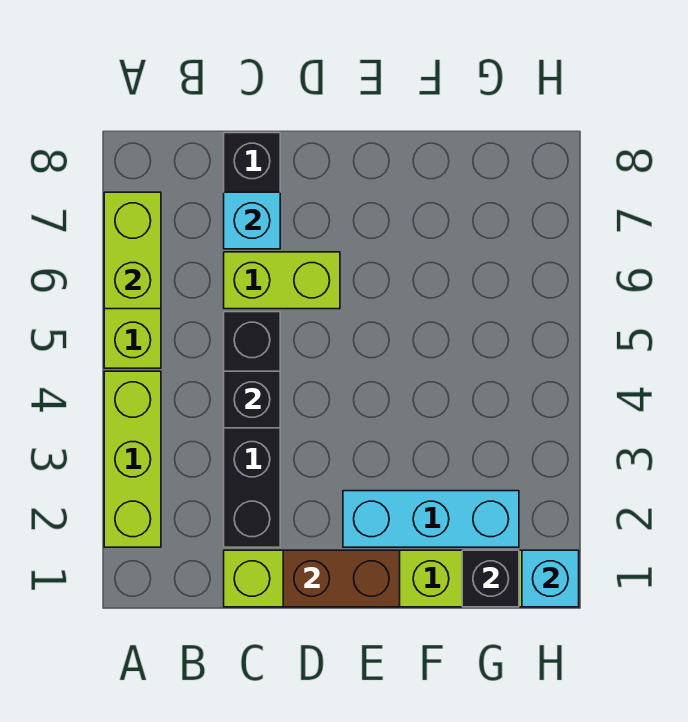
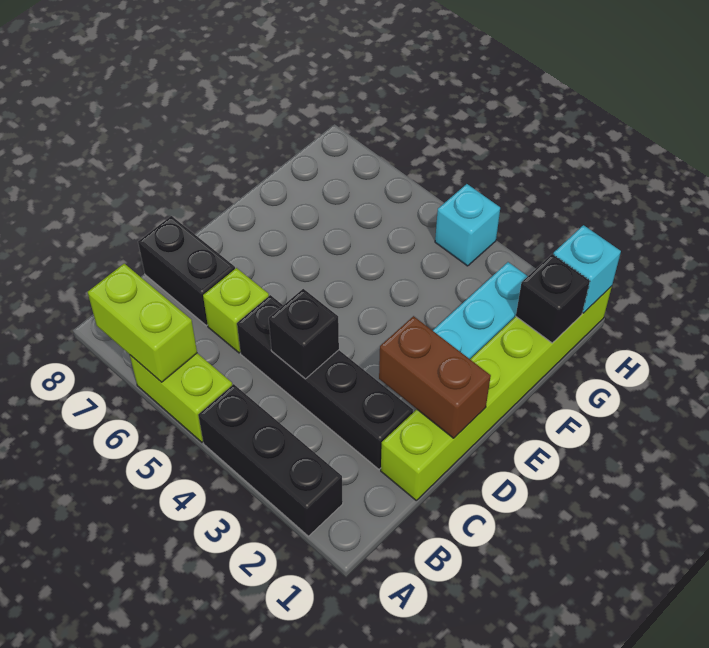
lime brick A2:A4 level 1 -> black brick A2:A4 level 1
lime brick C6:D6 level 1 -> lime brick C6 level 1
cyan brick C7 level 2 -> cyan brick H4 level 1
brown brick D1:E1 level 2 -> brown brick D1:D2 level 2

